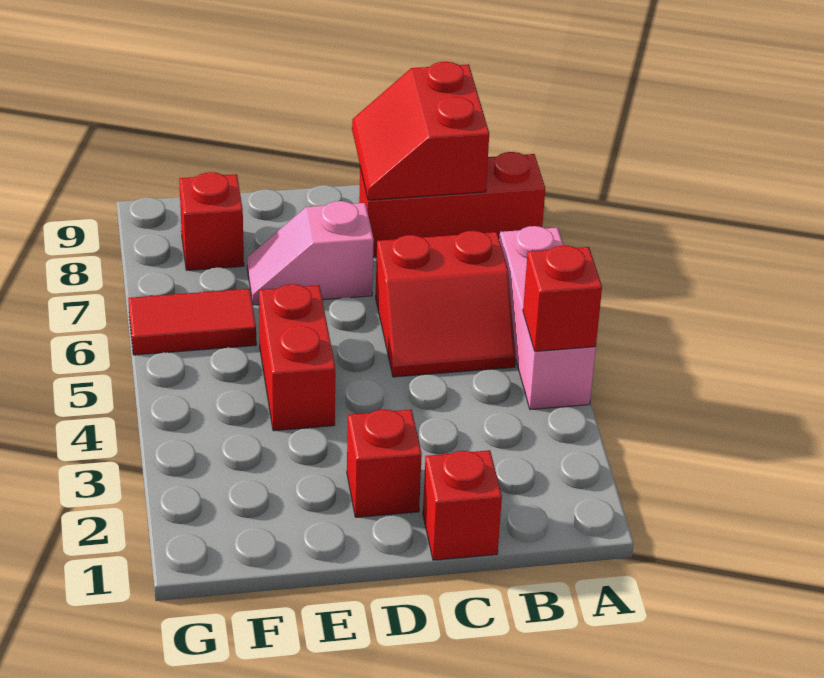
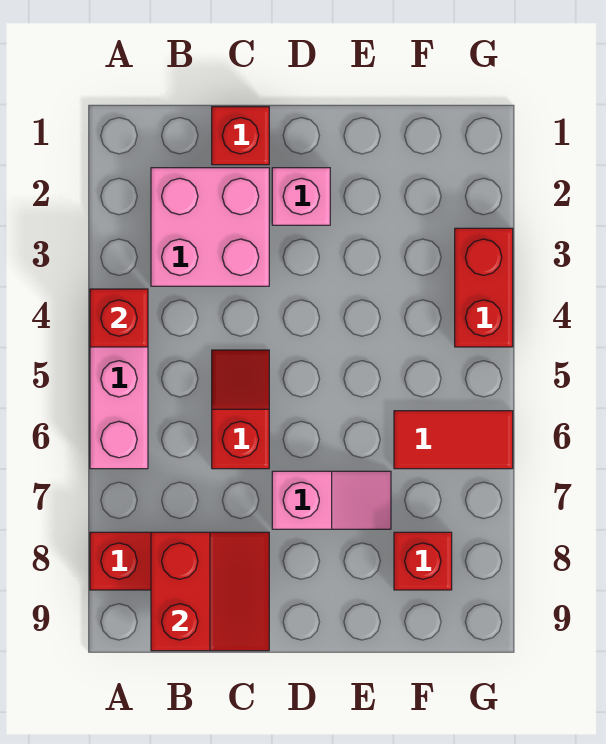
none -> pink brick B2:C3 level 1
red slope B5:C6 level 1 top 6 -> red slope C5:C6 level 1 top 6
red brick D2 level 1 -> pink brick D2 level 1
red brick E4:E5 level 1 -> red brick G3:G4 level 1

